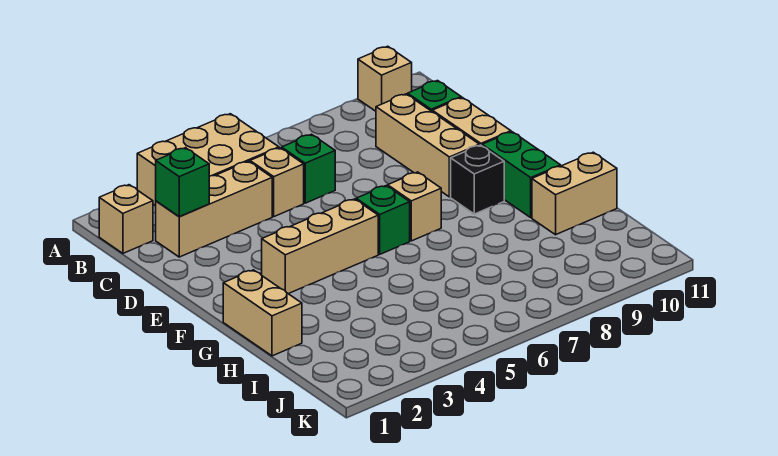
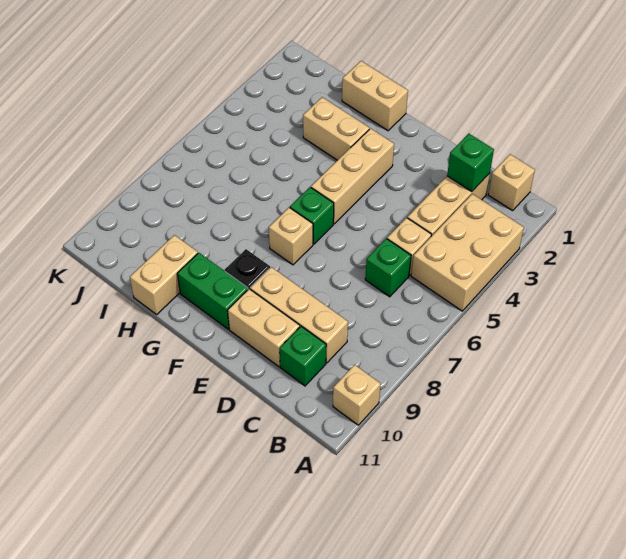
none -> tan brick G3:H3 level 1

